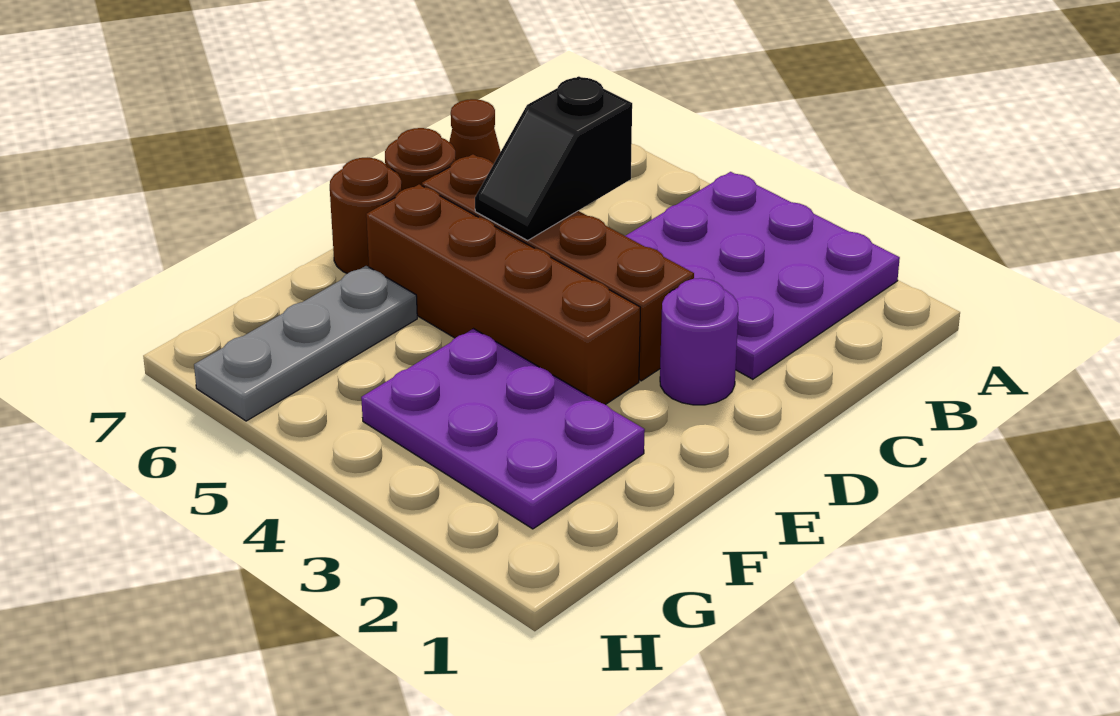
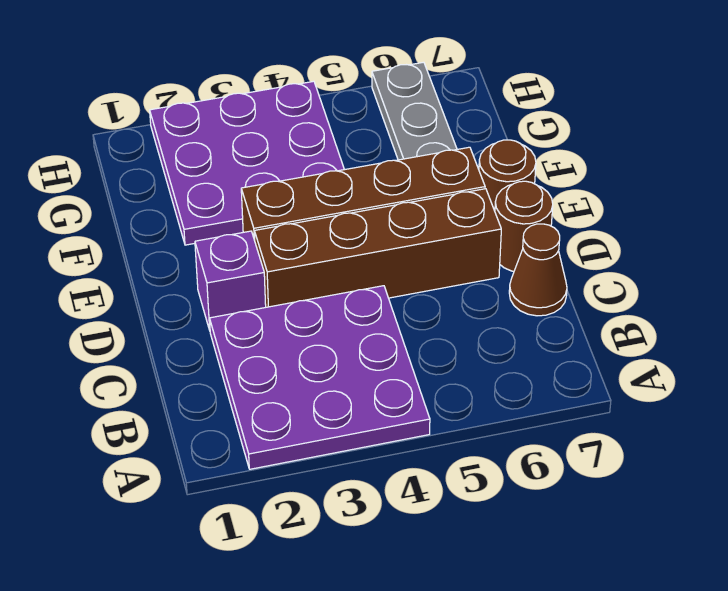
black slope C5:D5 level 2 top C -> none
purple round brick D2 level 1 -> purple brick D2 level 1
purple plate F2:G4 level 1 -> purple plate F2:H4 level 1

